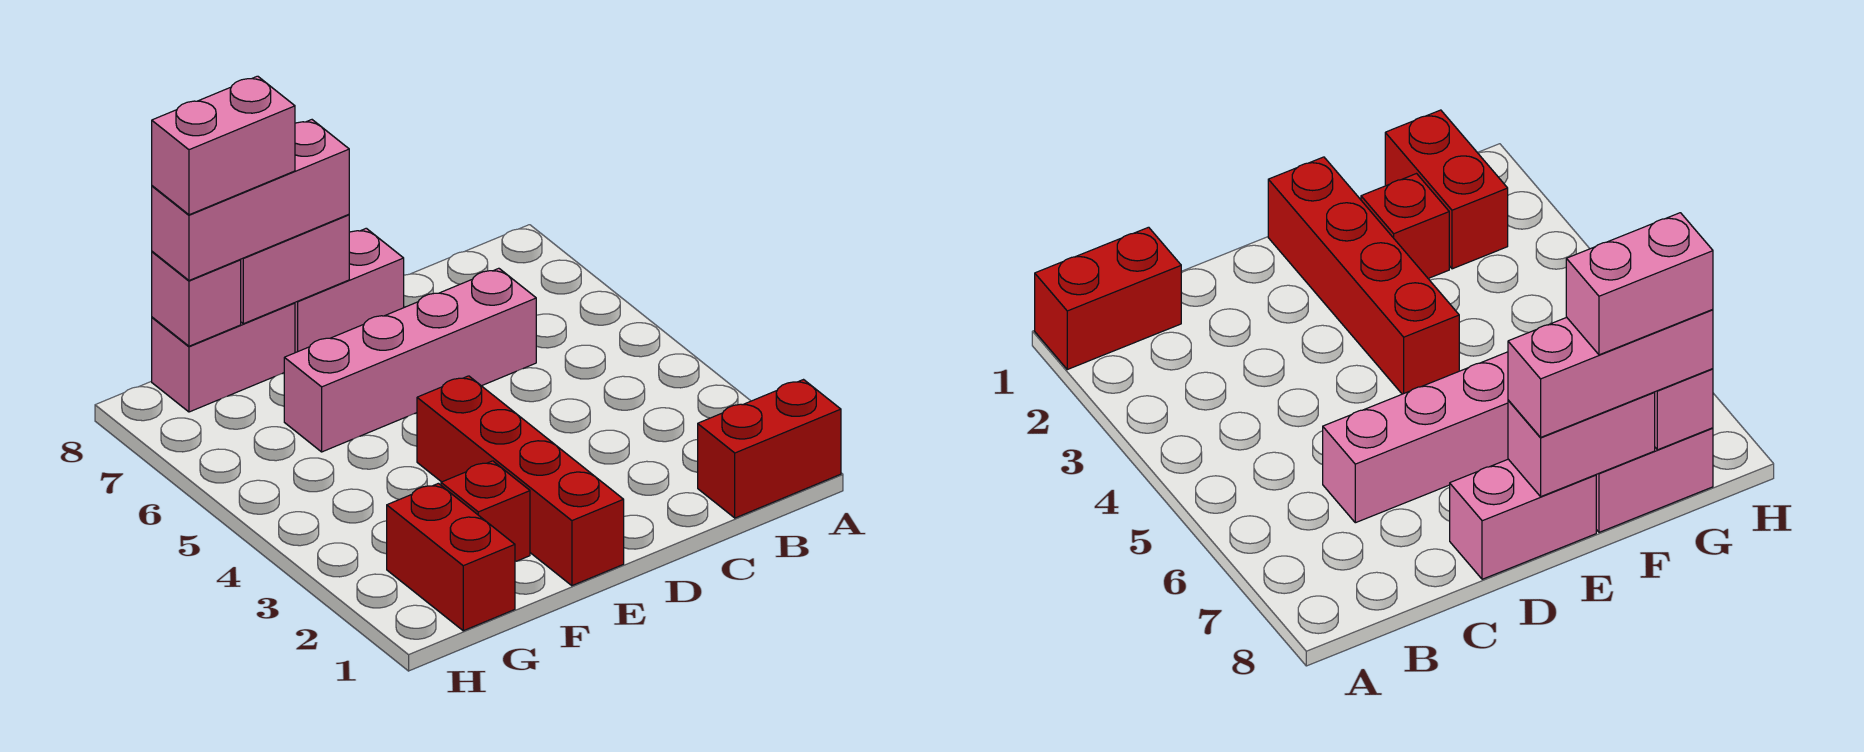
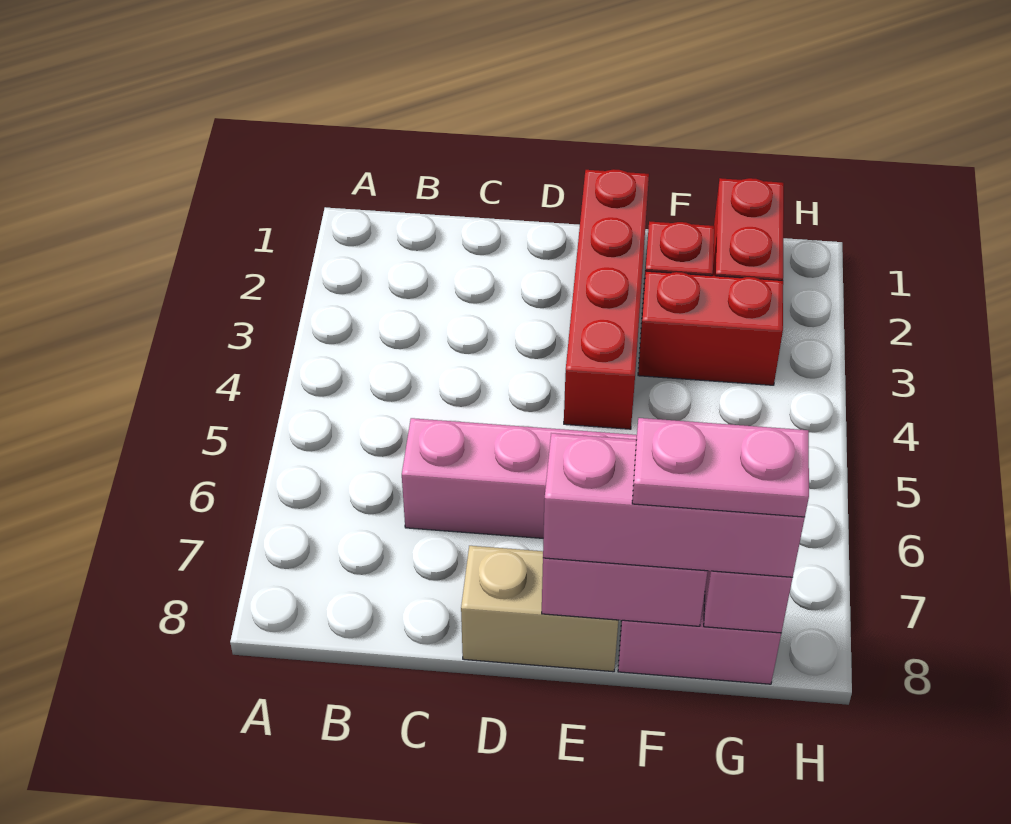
red brick A1:B1 level 1 -> red brick F3:G3 level 1
pink brick D8:E8 level 1 -> tan brick D8:E8 level 1
pink brick F8:G8 level 4 -> pink plate F8:G8 level 4

